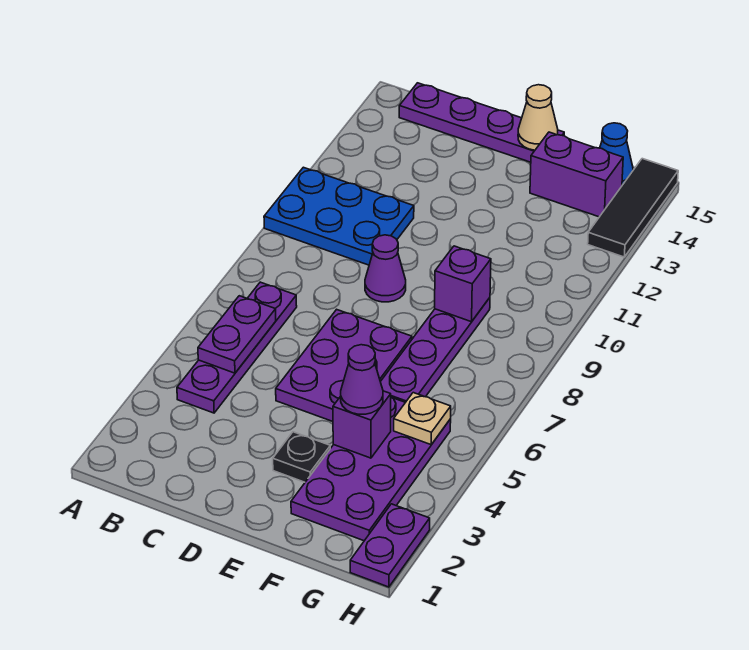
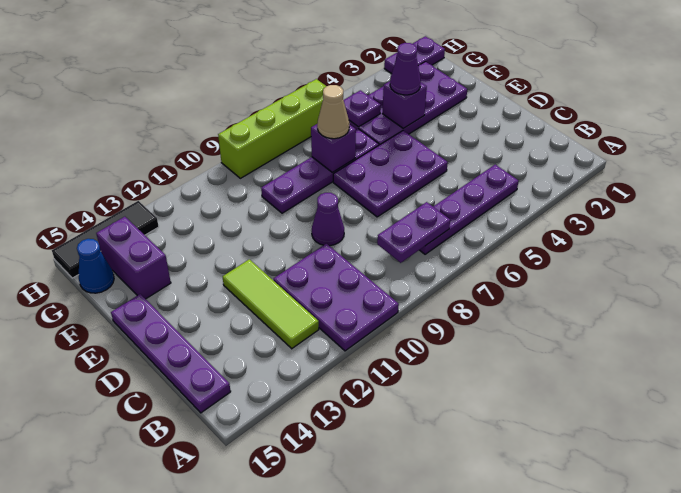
blue plate A10:C11 level 1 -> purple plate A10:C11 level 1
purple plate B5:B6 level 2 -> purple plate B7:B8 level 2
none -> lime tile B12:D12 level 1
black plate E3 level 1 -> none
tan cone E15 level 2 -> tan cone F7 level 3
purple brick F9 level 2 -> purple brick F7 level 2
tan plate G5 level 2 -> purple plate G5 level 2
none -> lime brick H6:H9 level 1

